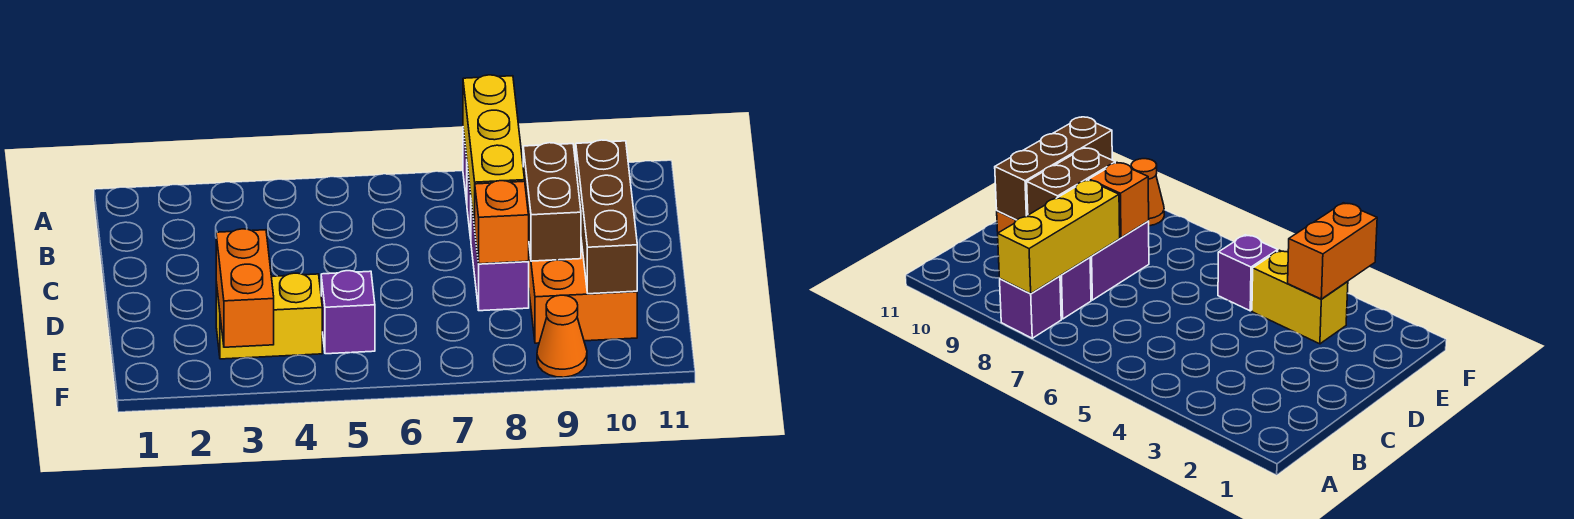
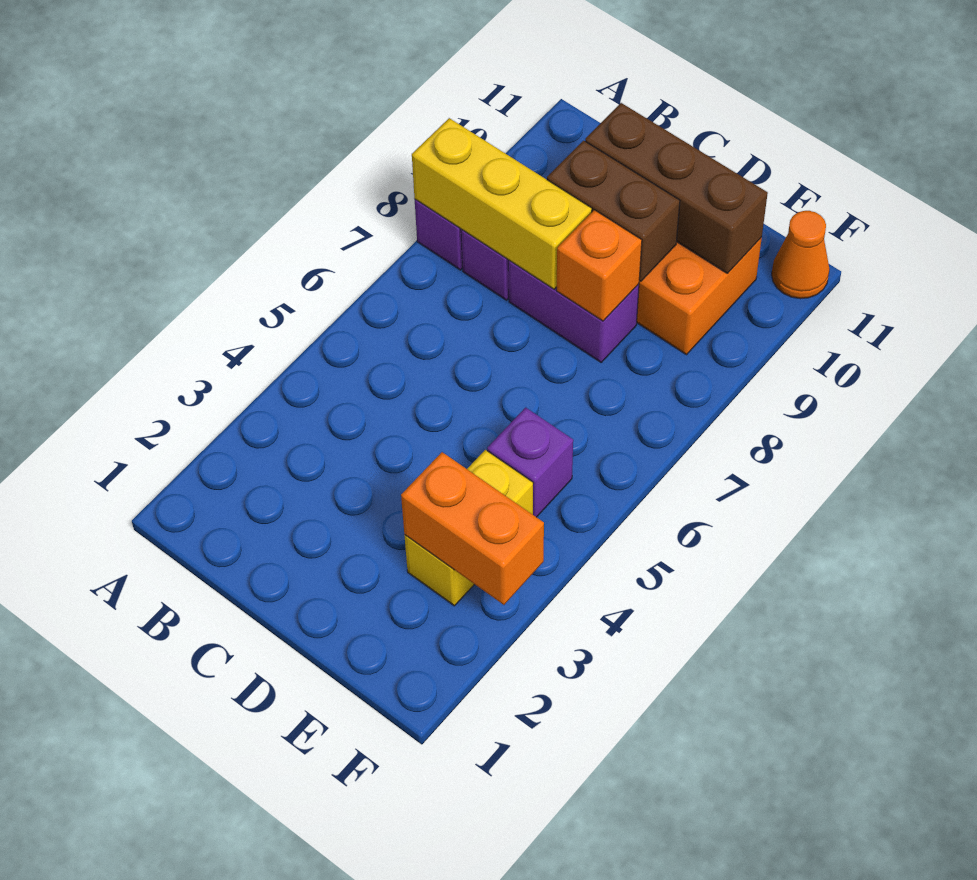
orange cone F9 level 1 -> orange cone F11 level 1

